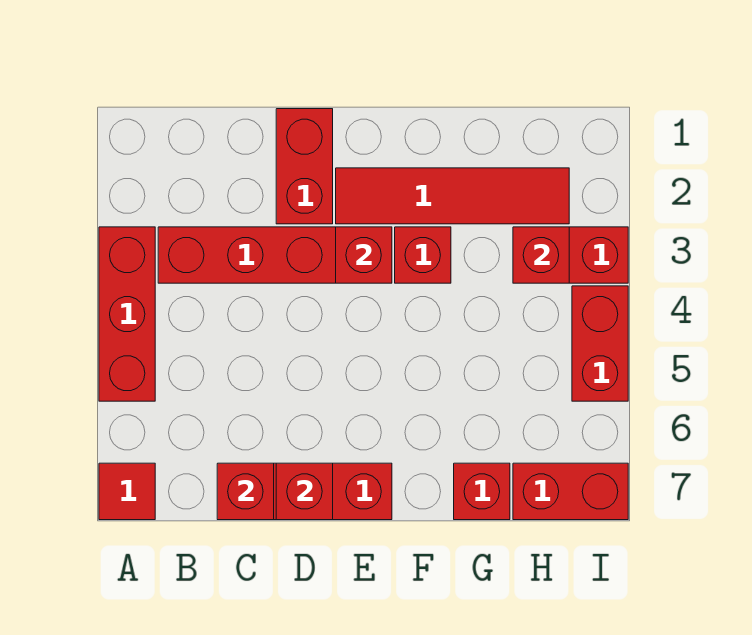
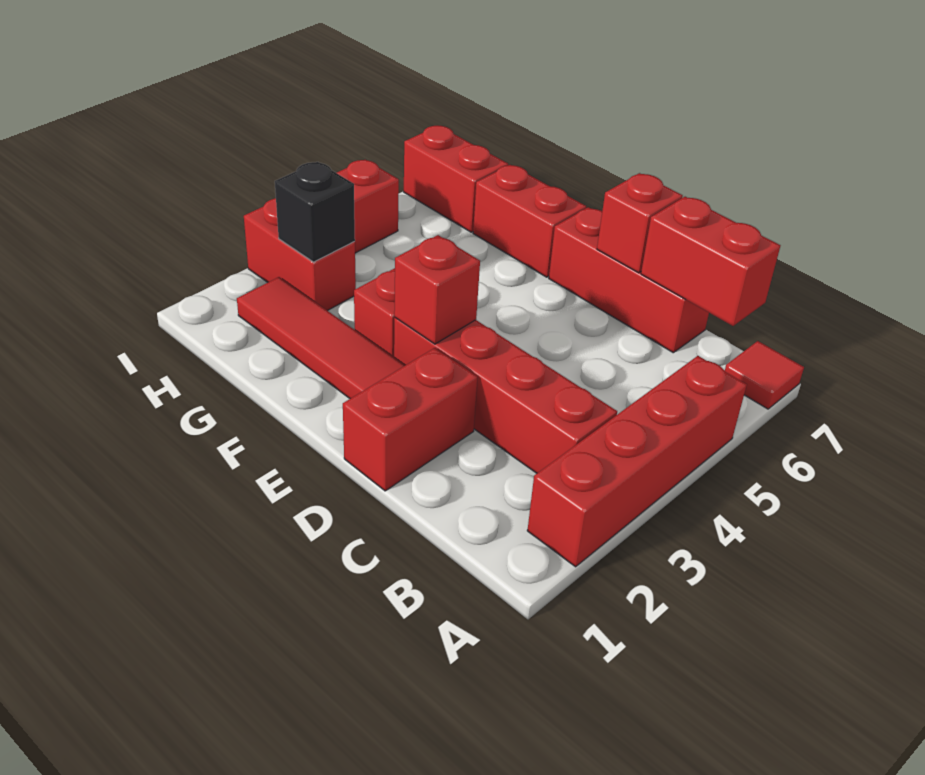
red brick A3:A5 level 1 -> red brick A2:A5 level 1
red brick C7 level 2 -> red brick B7:C7 level 2
red brick G7 level 1 -> red brick F7:G7 level 1
red brick H3 level 2 -> black brick H3 level 2

